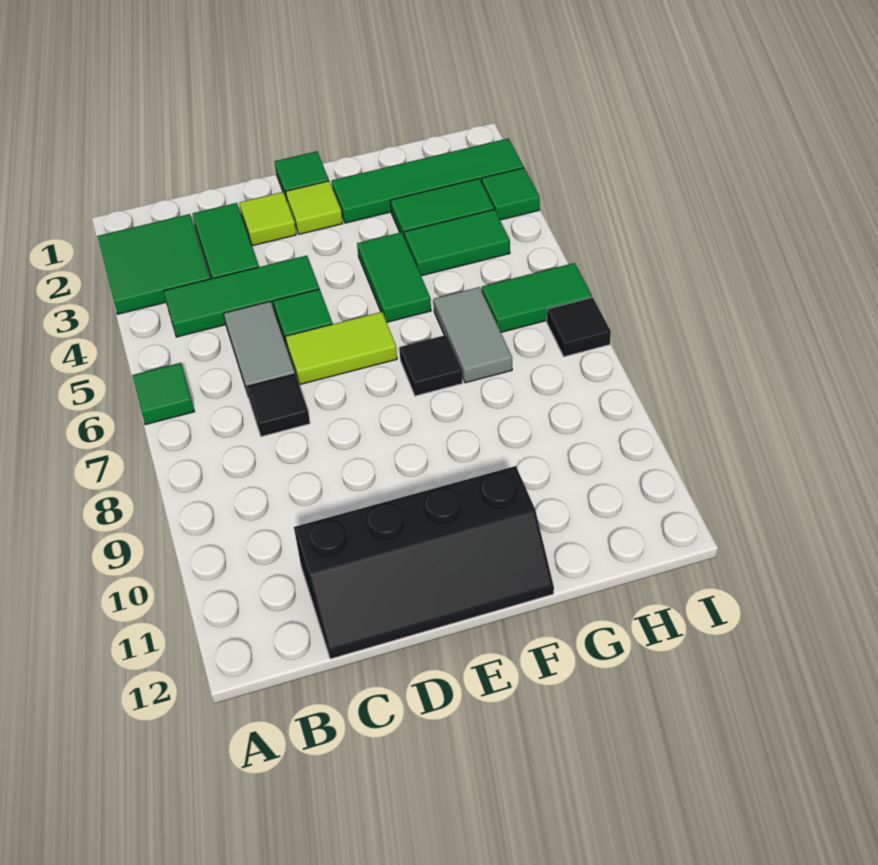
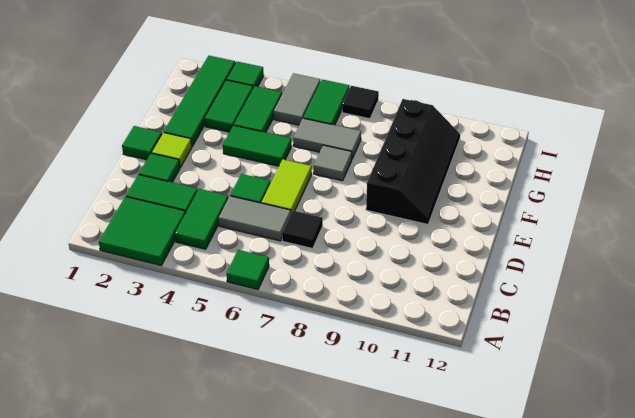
green tile B4:D4 level 1 -> green tile B4:C4 level 1
black slope C11:F12 level 1 top 11 -> black slope E9:H10 level 1 top 9
lime tile D2 level 1 -> green tile D2 level 1
black tile F7 level 1 -> grey tile F7 level 1
none -> grey tile H5:I5 level 1

